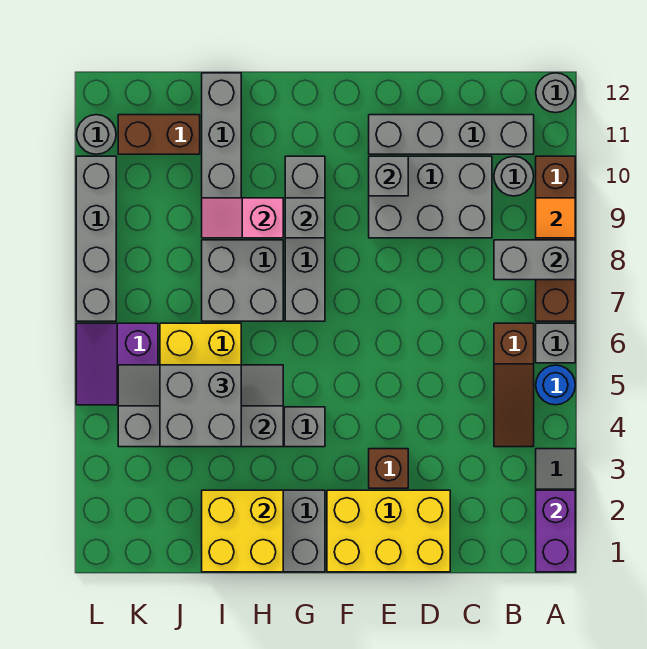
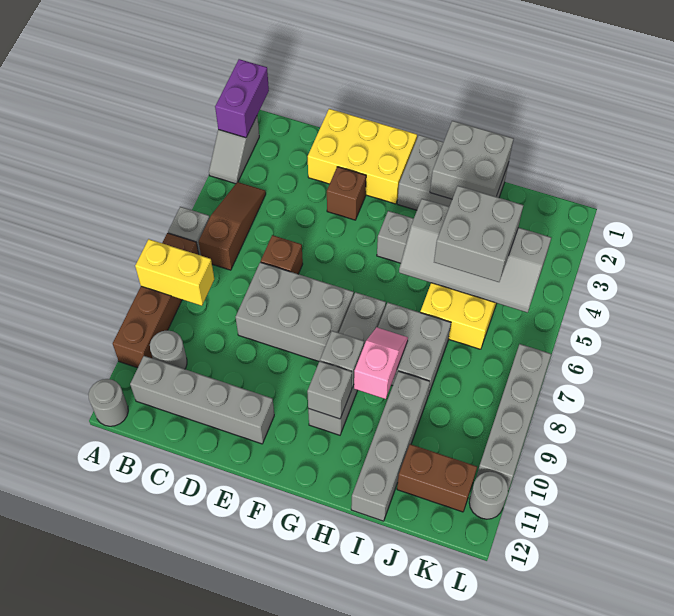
blue round brick A5 level 1 -> none
grey brick A8:B8 level 2 -> yellow brick A8:B8 level 2
orange tile A9 level 2 -> none
grey brick C9:E10 level 1 -> grey brick D7:F8 level 1
none -> brown brick D6 level 1
grey brick E10 level 2 -> grey brick G10 level 2
yellow brick H1:I2 level 2 -> grey brick H1:I2 level 2
pink slope H9:I9 level 2 top H -> pink slope H8:H9 level 2 top 9
purple slope K5:L6 level 1 top K -> none

